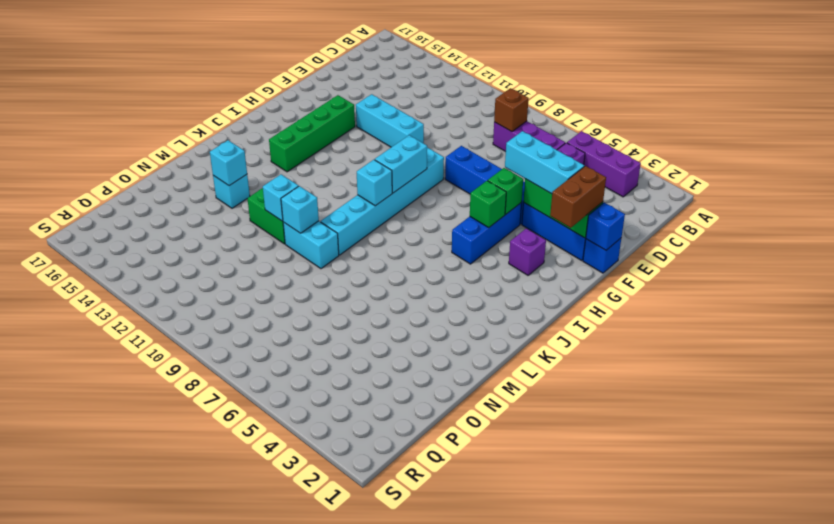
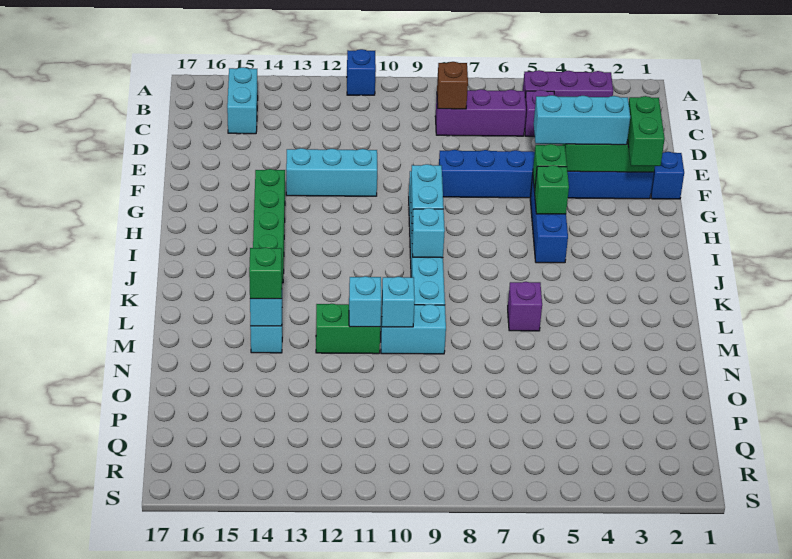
none -> cyan brick B15:C15 level 1
blue brick F1 level 2 -> blue brick A11 level 1
brown brick F2:G2 level 3 -> green brick F2:G2 level 3
purple brick H3 level 1 -> purple brick L6 level 1
none -> green brick M14 level 3

